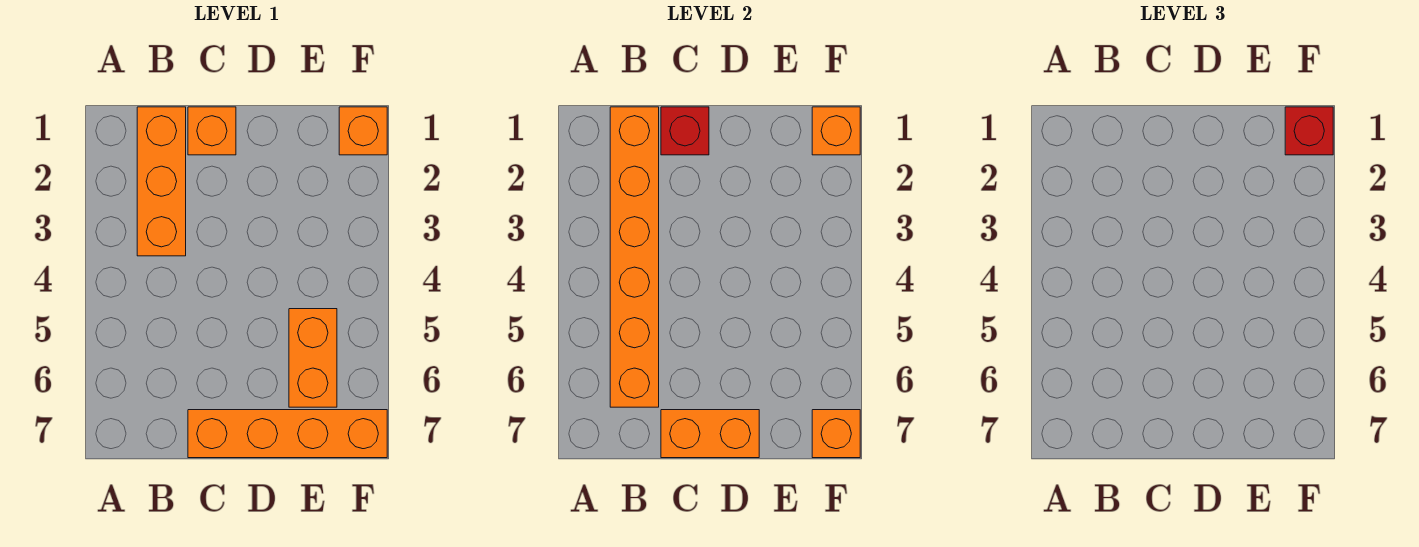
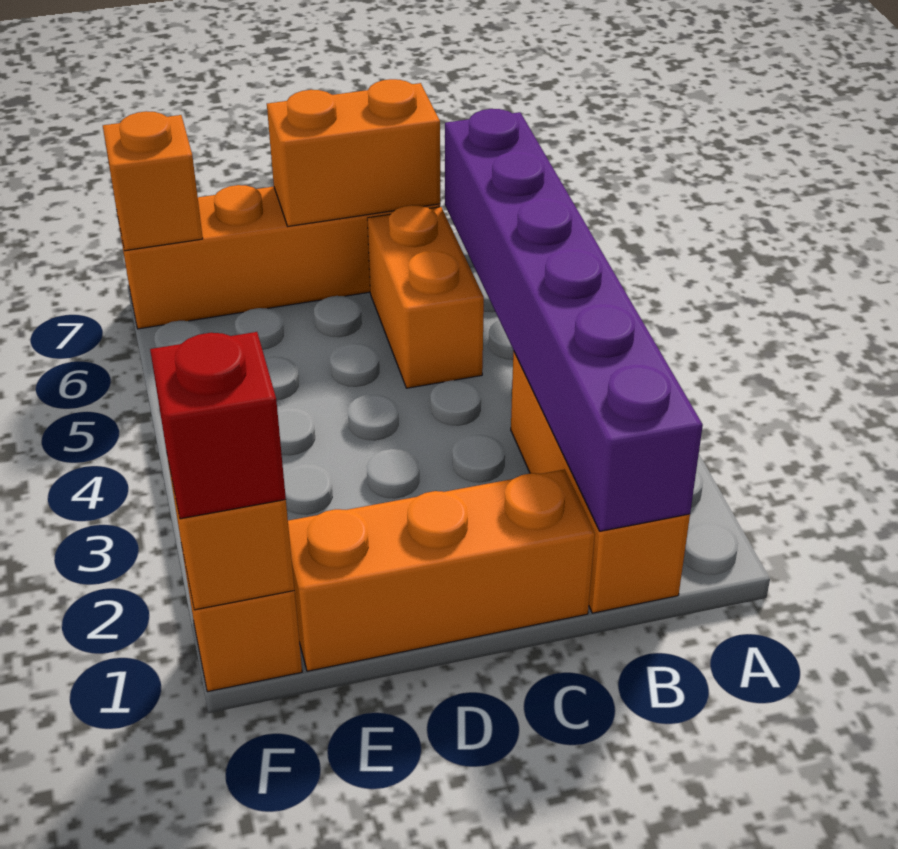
orange brick B1:B6 level 2 -> purple brick B1:B6 level 2
orange brick C1 level 1 -> orange brick C1:E1 level 1
red brick C1 level 2 -> none
orange brick E5:E6 level 1 -> orange brick C5:C6 level 1

